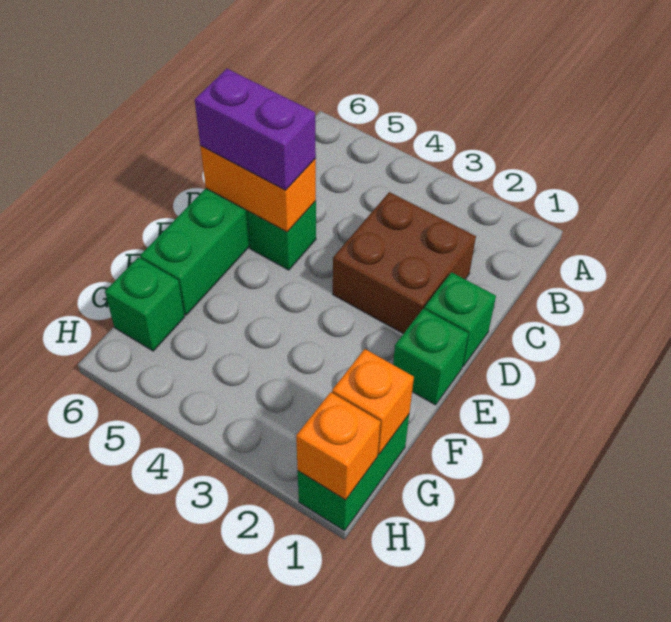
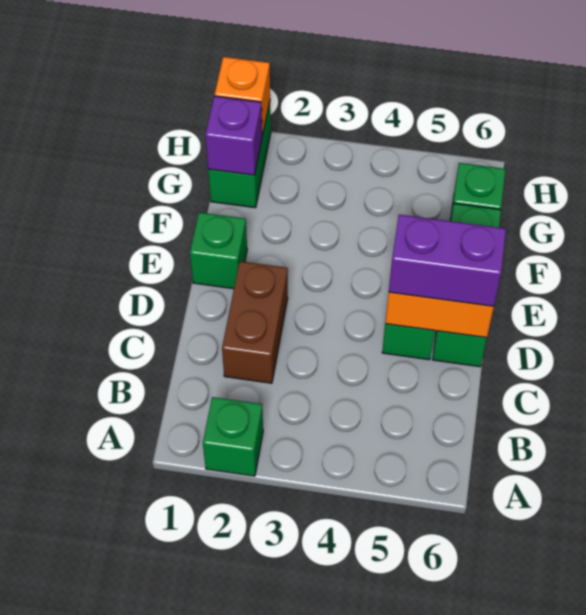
brown brick C2:D3 level 1 -> brown brick C2:D2 level 1
green brick D1 level 1 -> green brick A2 level 1
orange brick G1 level 2 -> purple brick G1 level 2

